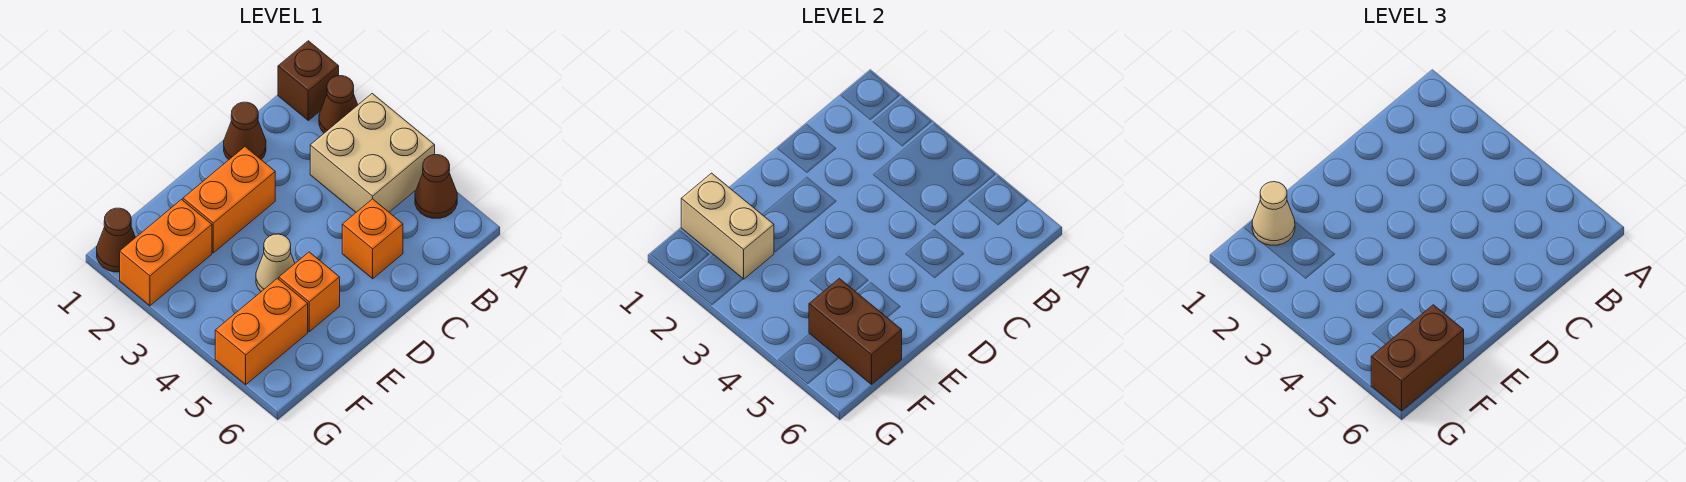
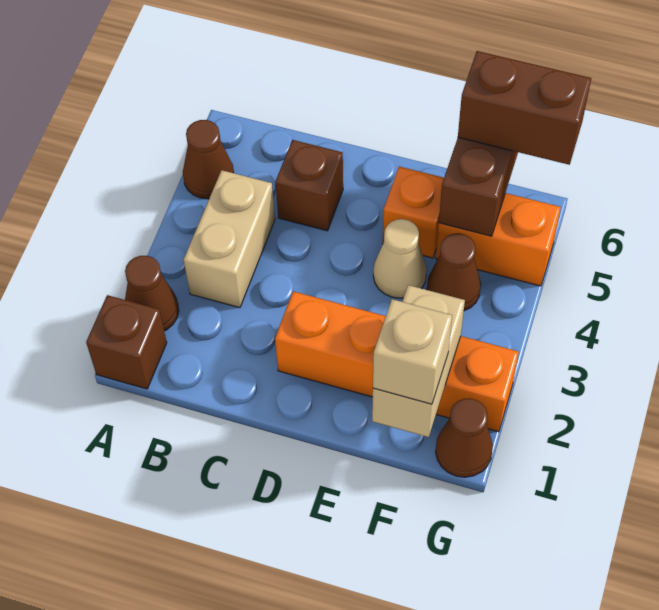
tan brick A3:B4 level 1 -> tan brick B3:B4 level 1
brown cone C1 level 1 -> brown cone F4 level 1
orange brick C5 level 1 -> brown brick C5 level 1
tan cone F1 level 3 -> tan brick F1 level 3

